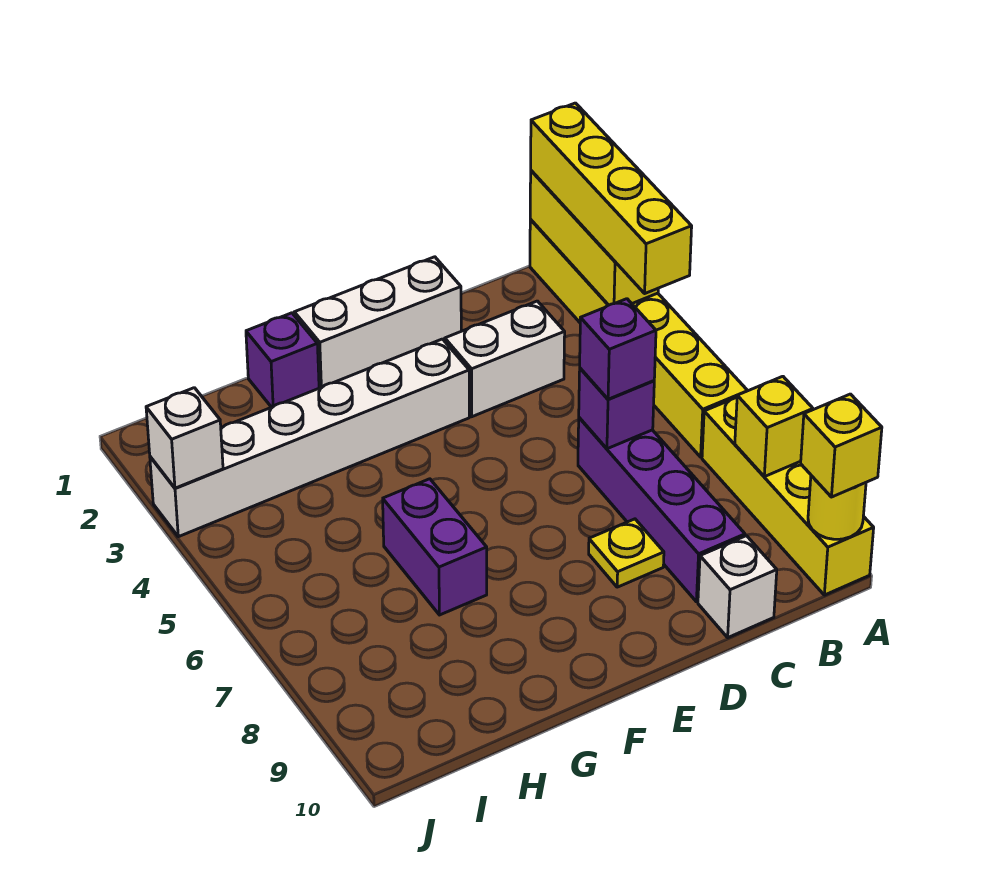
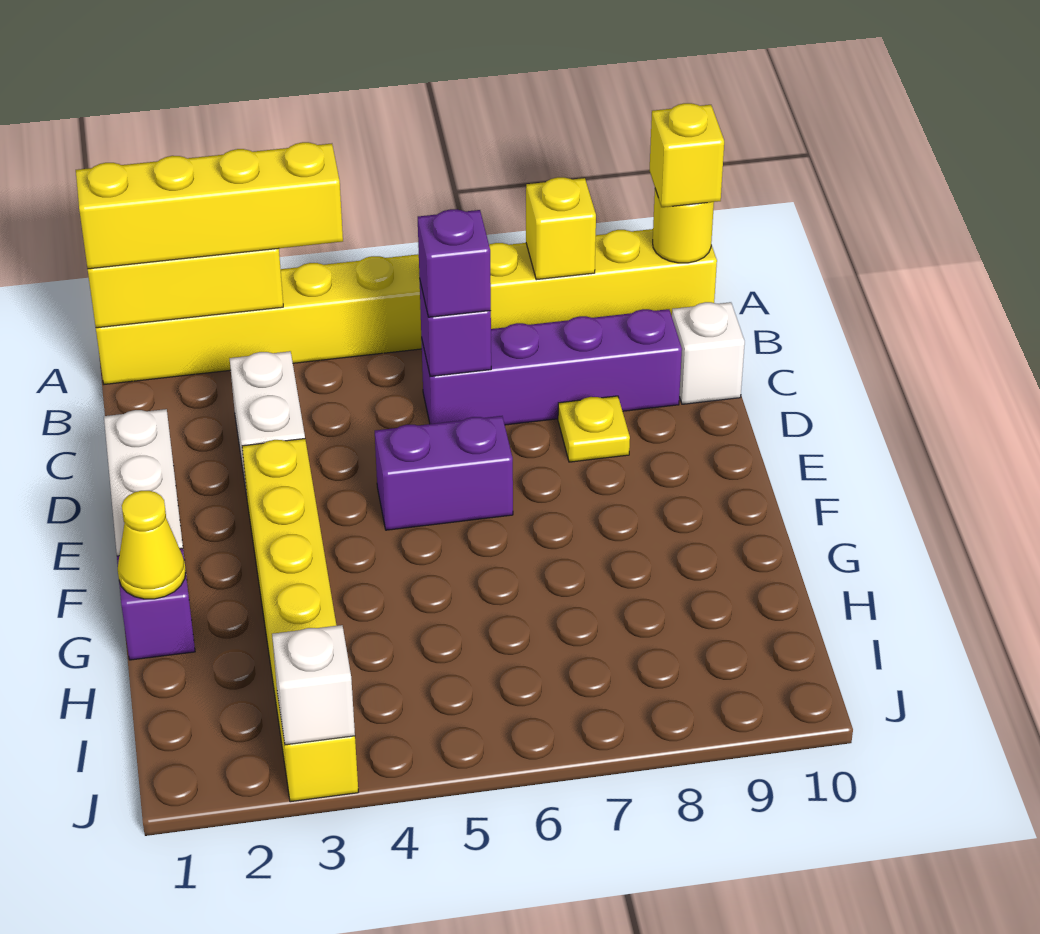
white brick E3:J3 level 1 -> yellow brick E3:J3 level 1
none -> yellow cone G1 level 2
purple brick G6:G7 level 1 -> purple brick E5:E6 level 1

